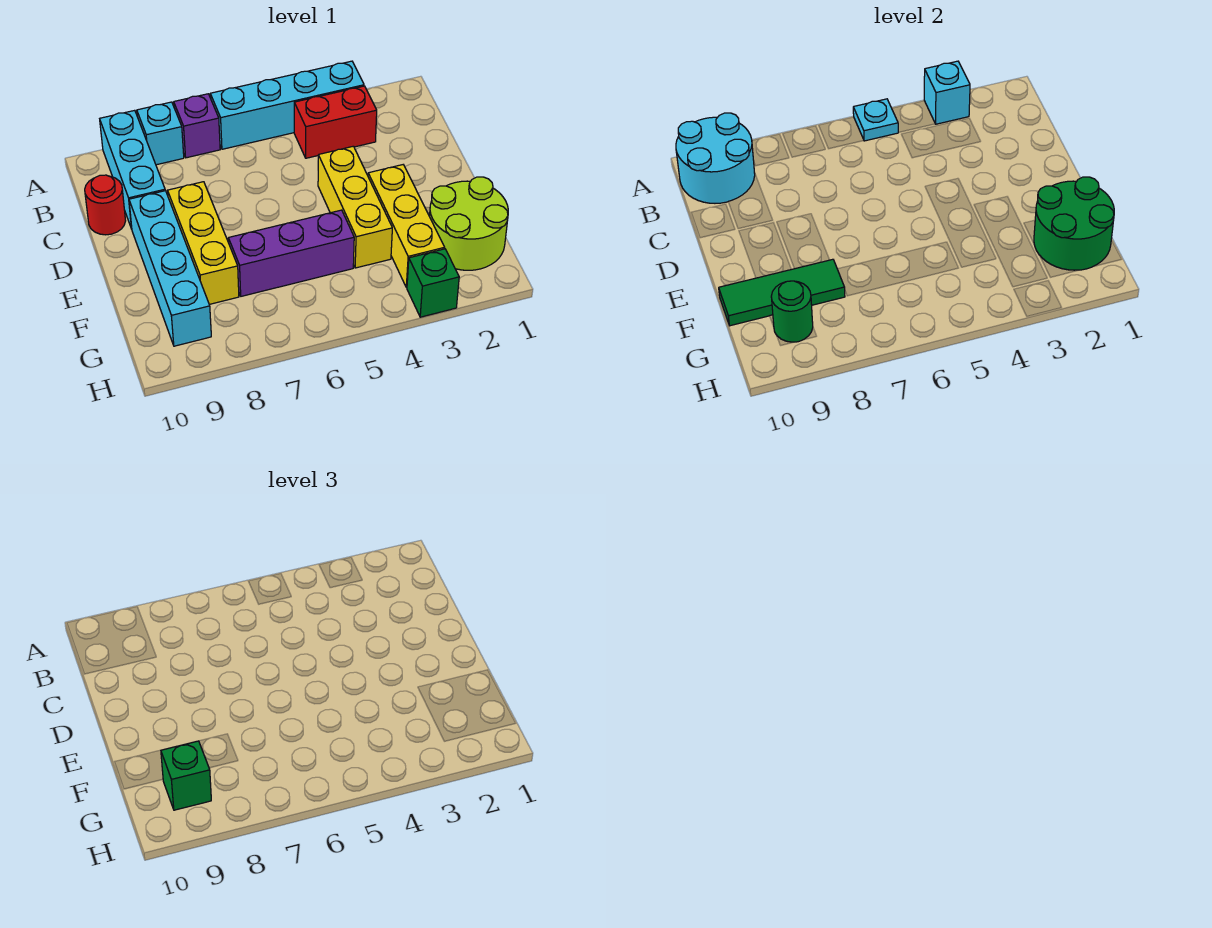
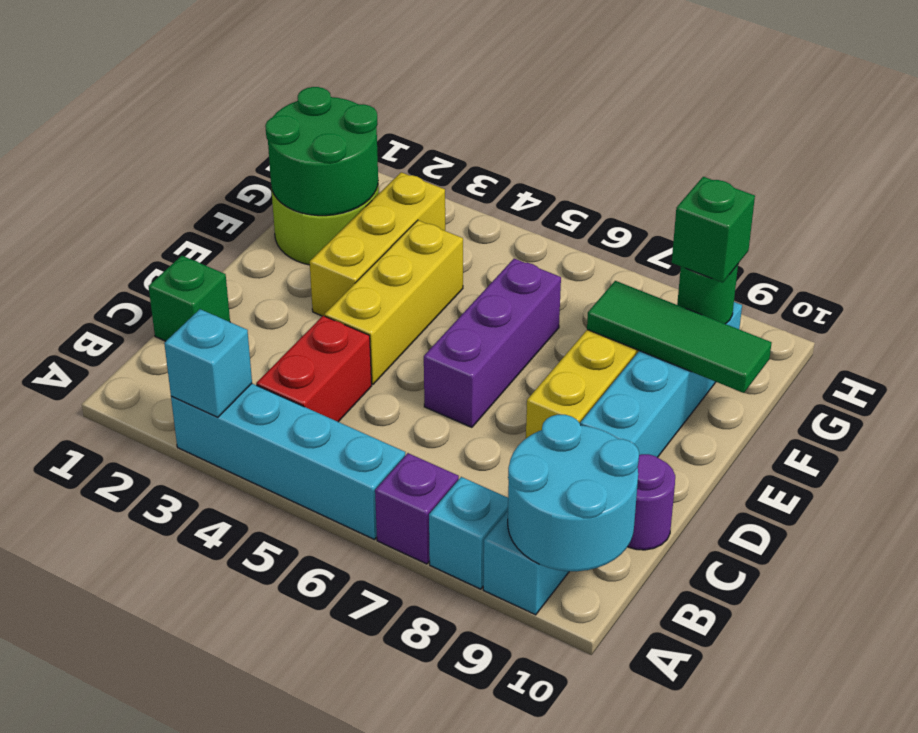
cyan plate A5 level 2 -> none
red brick B3:B4 level 1 -> red brick B4:C4 level 1
red round brick C10 level 1 -> purple round brick C10 level 1
purple brick F5:F7 level 1 -> purple brick D6:F6 level 1
green brick H3 level 1 -> green brick C1 level 1

